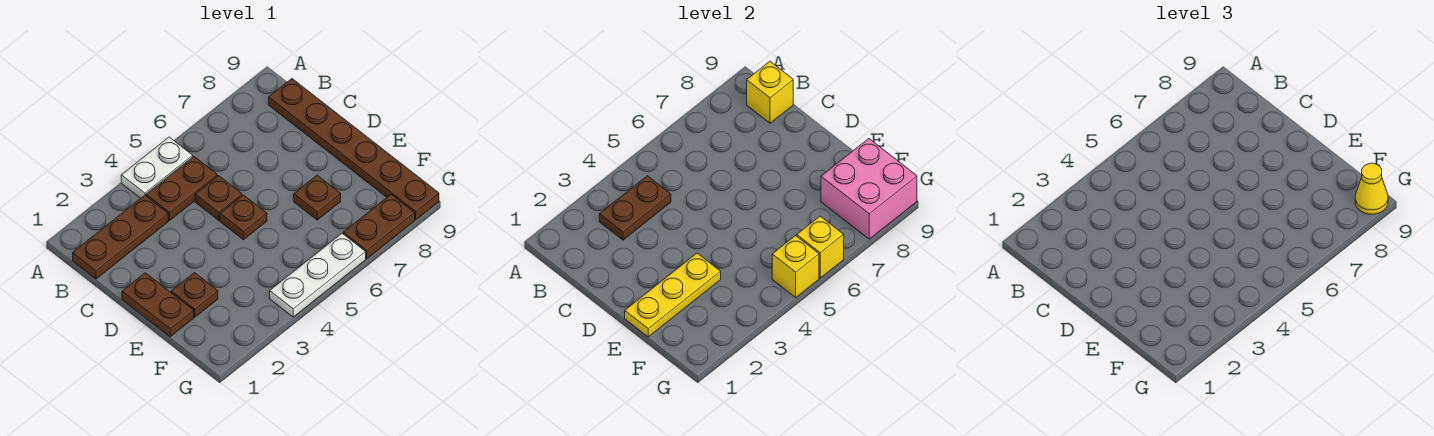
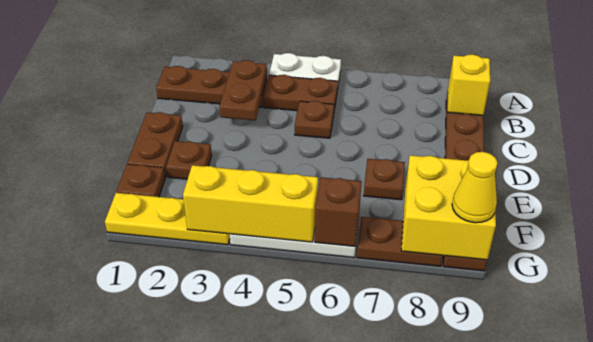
brown plate B3:B4 level 2 -> brown plate B3:C3 level 2
brown plate D5 level 1 -> brown plate F1 level 1
yellow plate E1:E3 level 2 -> yellow plate G1:G3 level 1
pink brick F8:G9 level 2 -> yellow brick F8:G9 level 2
yellow brick G5 level 2 -> yellow brick G3:G5 level 2
yellow brick G6 level 2 -> brown brick G6 level 2

